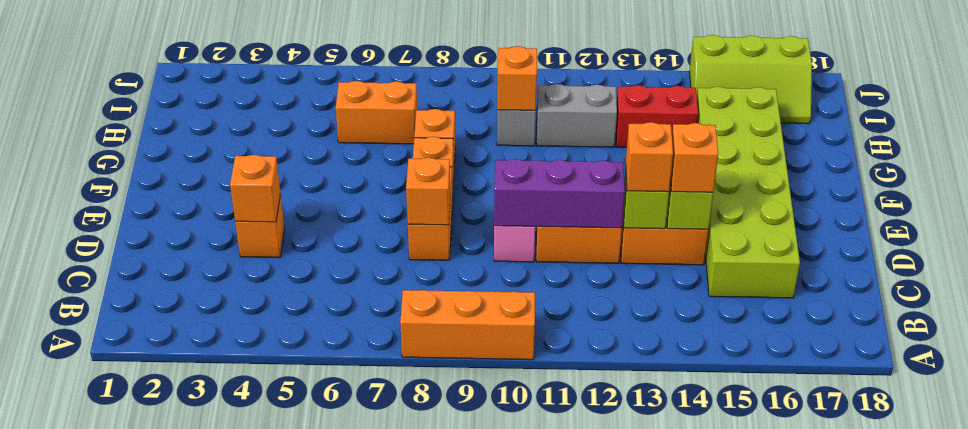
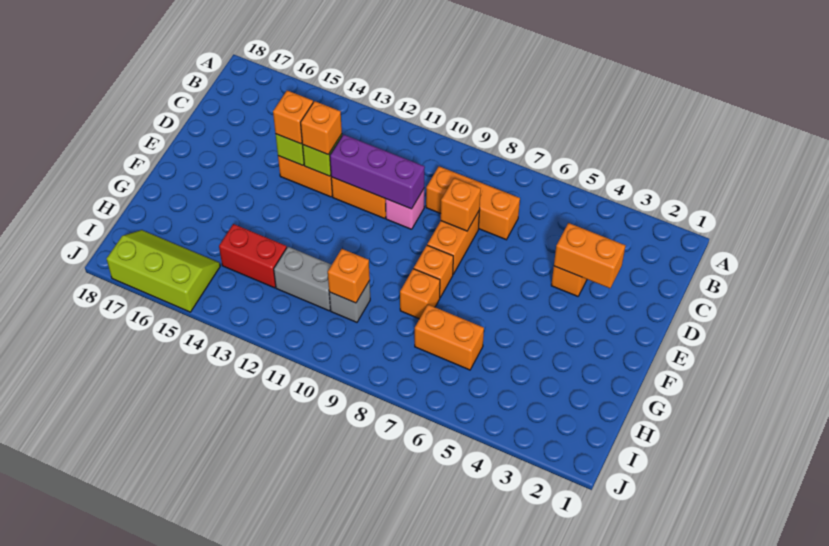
orange brick A8:A10 level 1 -> orange brick C7:C9 level 1
lime brick C15:H16 level 1 -> none
orange brick D4 level 2 -> orange brick D3:D4 level 2

